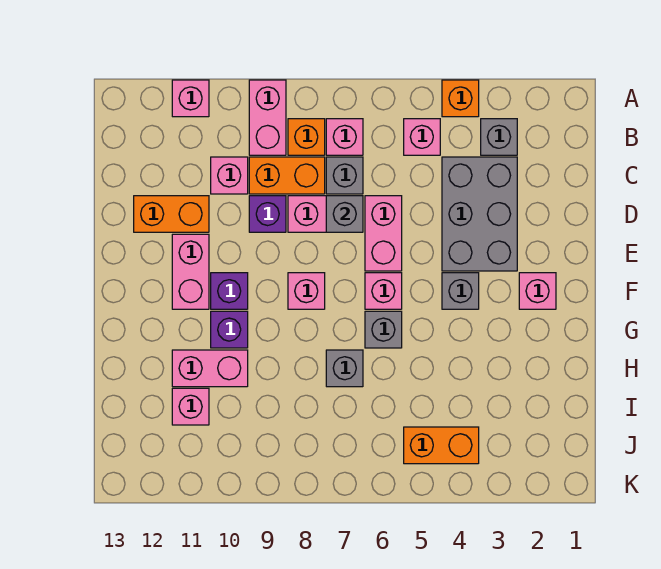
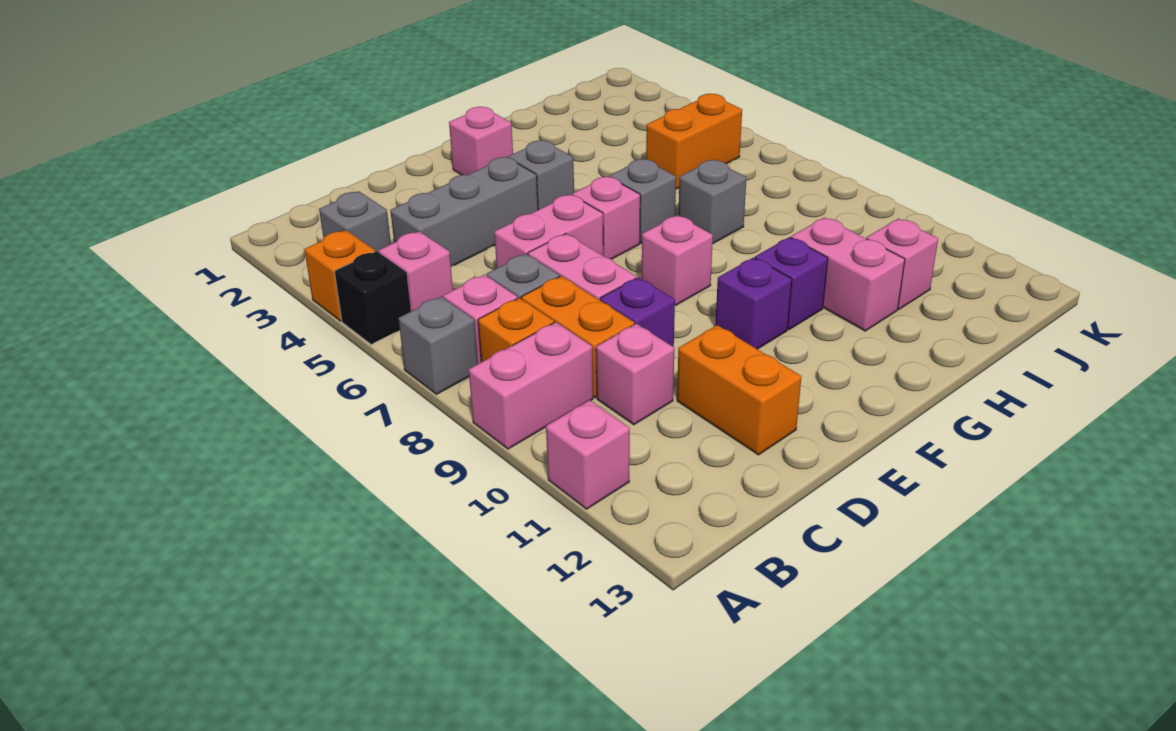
none -> black brick A5 level 1
grey brick C3:E4 level 1 -> grey brick C4:E4 level 1
grey brick D7 level 2 -> grey brick A7 level 1
pink brick E11:F11 level 1 -> none
orange brick J4:J5 level 1 -> orange brick I5:J5 level 1

